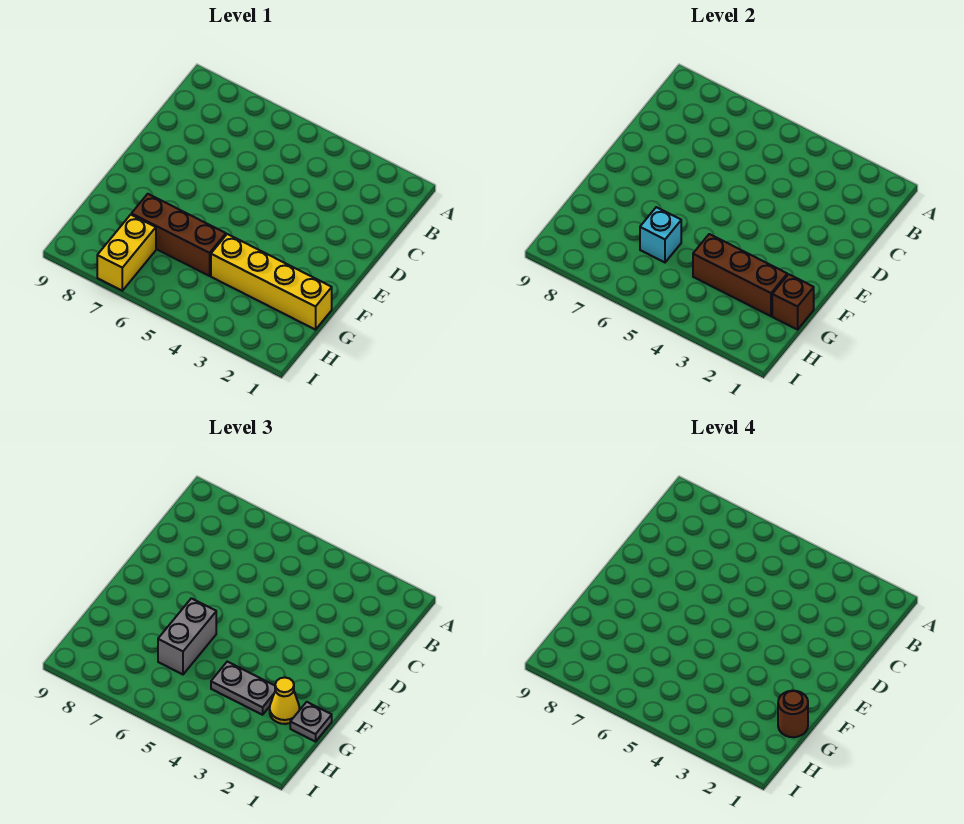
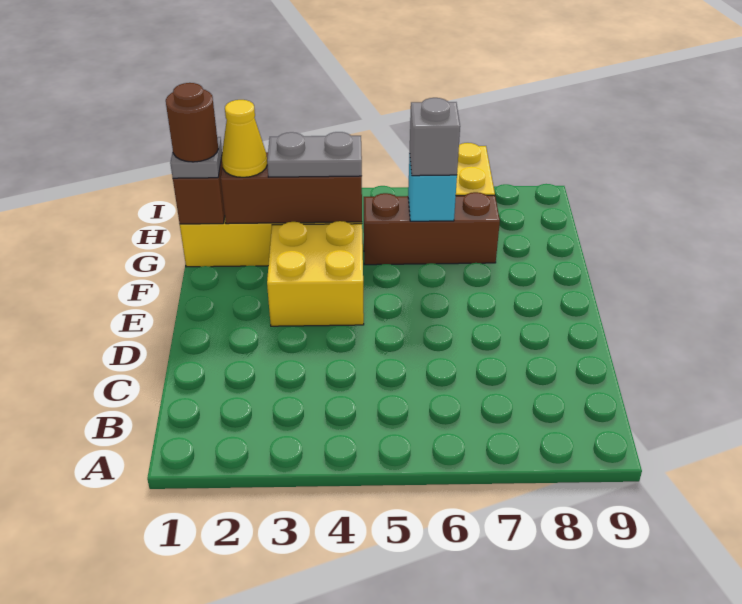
none -> yellow brick E3:F4 level 1
grey brick F6:G6 level 3 -> grey brick G6 level 3

